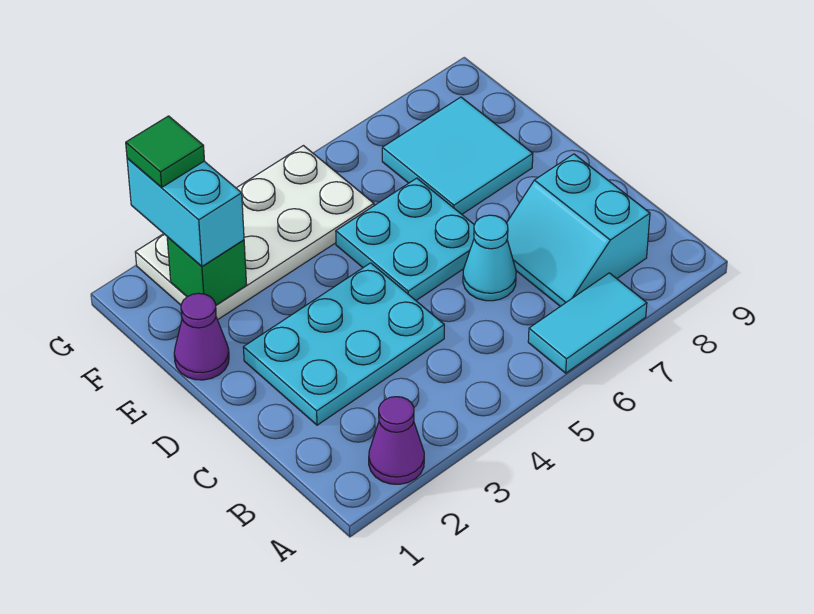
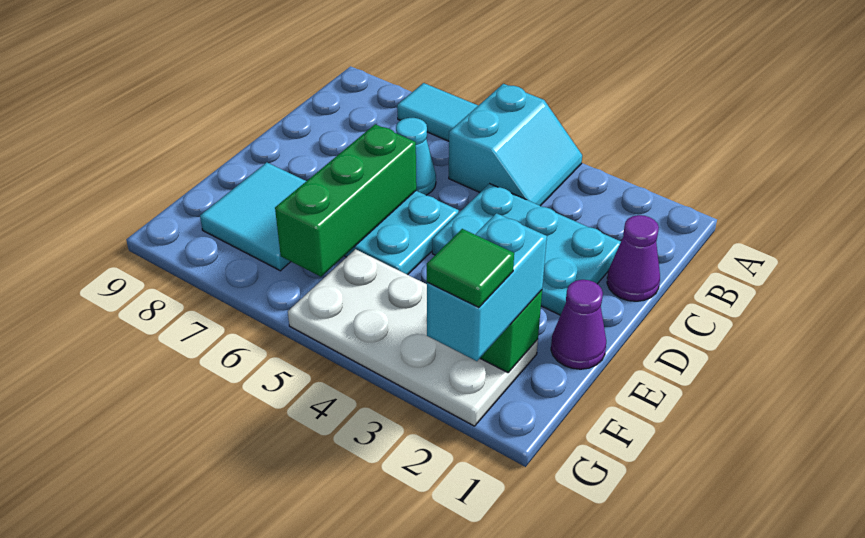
purple cone A2 level 1 -> purple cone C1 level 1
cyan slope B7:C8 level 1 top 8 -> cyan slope A4:B5 level 1 top 5
none -> green brick D6:F6 level 2

